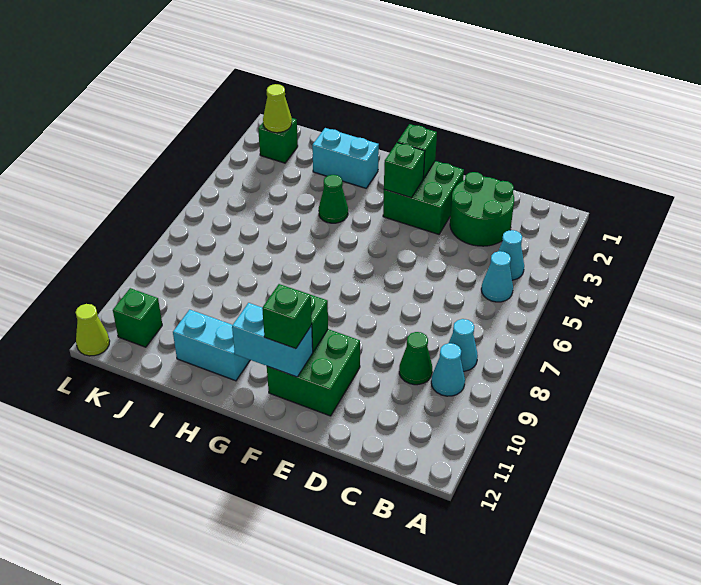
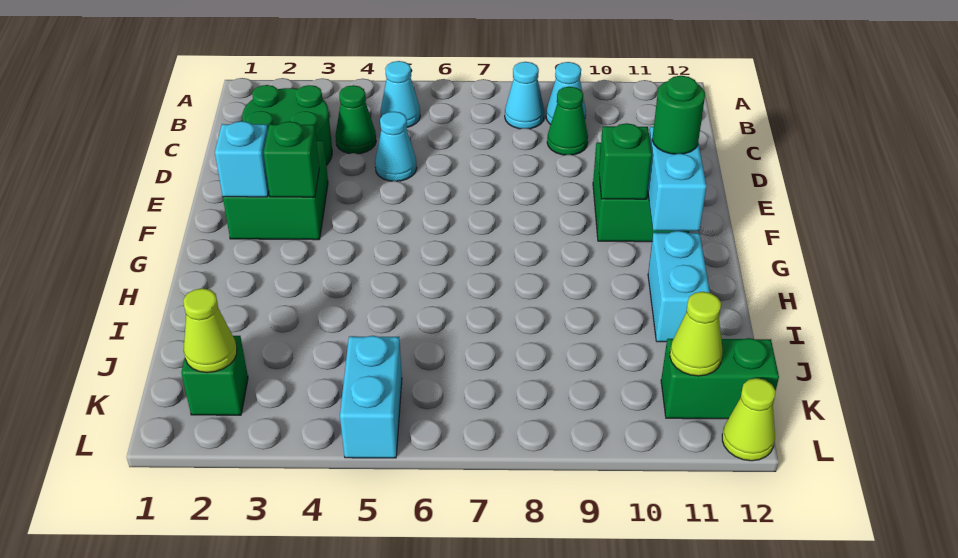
cyan cone B4 level 1 -> cyan cone D5 level 1
green brick F2 level 2 -> cyan brick F2 level 2
green brick F11 level 3 -> green round brick F11 level 3
cyan brick H2:I2 level 1 -> cyan brick K5:L5 level 1
green cone H4 level 1 -> green cone C4 level 1
green brick K11 level 1 -> green brick K11:K12 level 1
none -> lime cone K11 level 2

